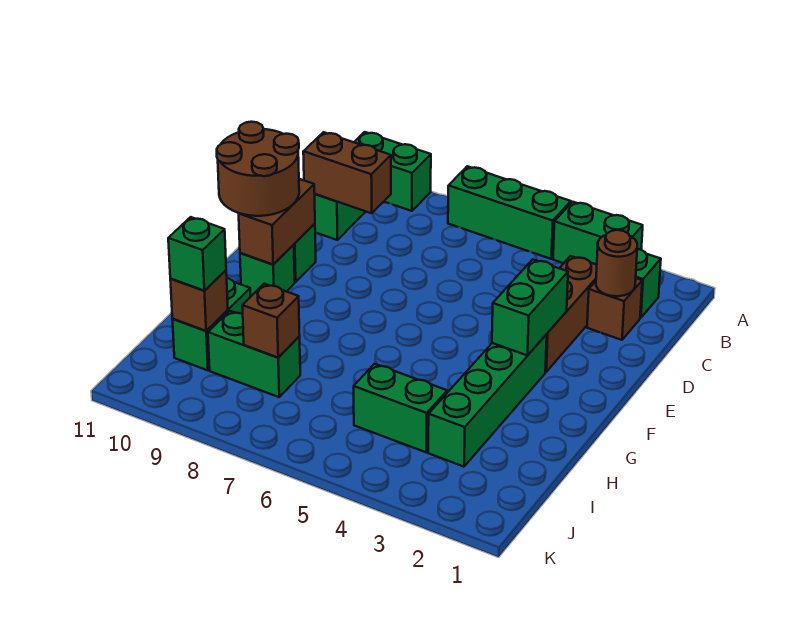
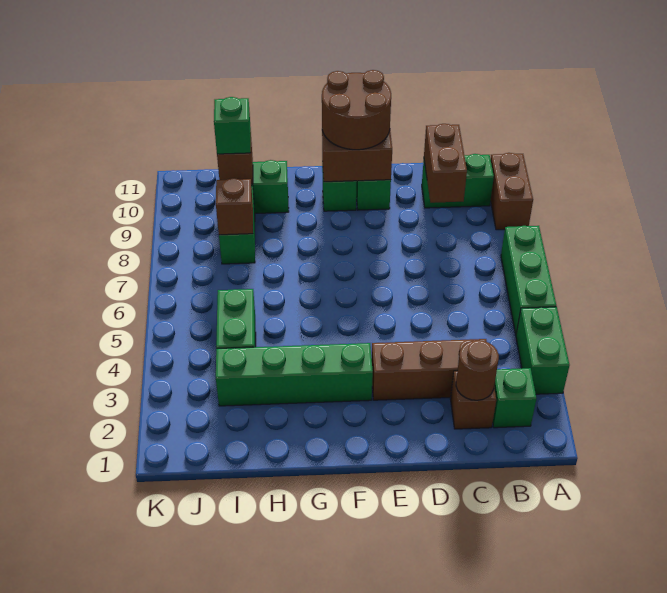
green brick A9:A10 level 1 -> brown brick A9:A10 level 1
green brick E3:F3 level 2 -> none

